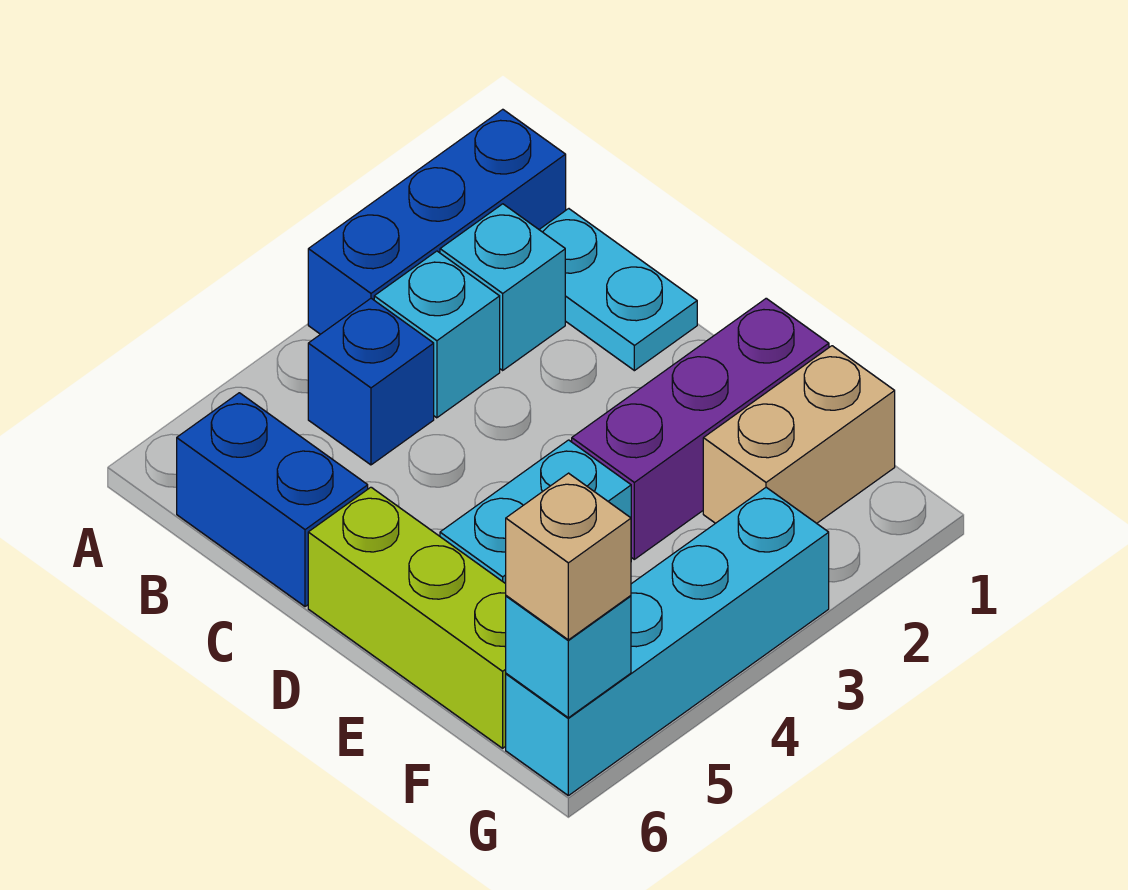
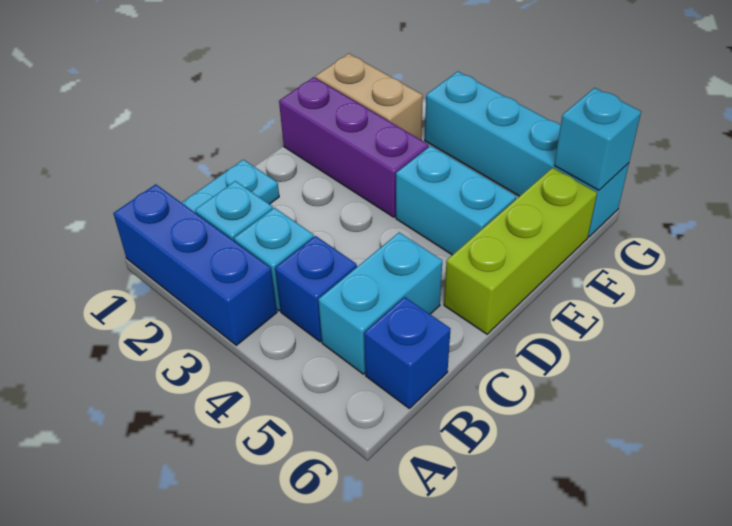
none -> cyan brick B5:C5 level 1
blue brick B6:C6 level 1 -> blue brick B6 level 1
tan brick G6 level 3 -> none

